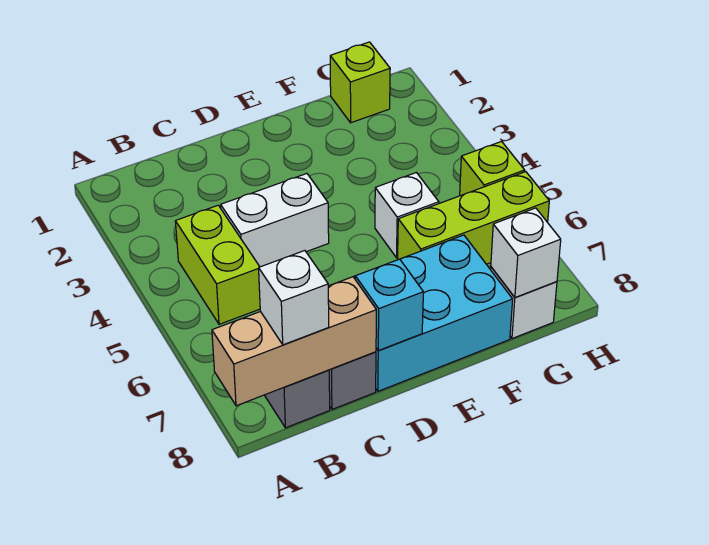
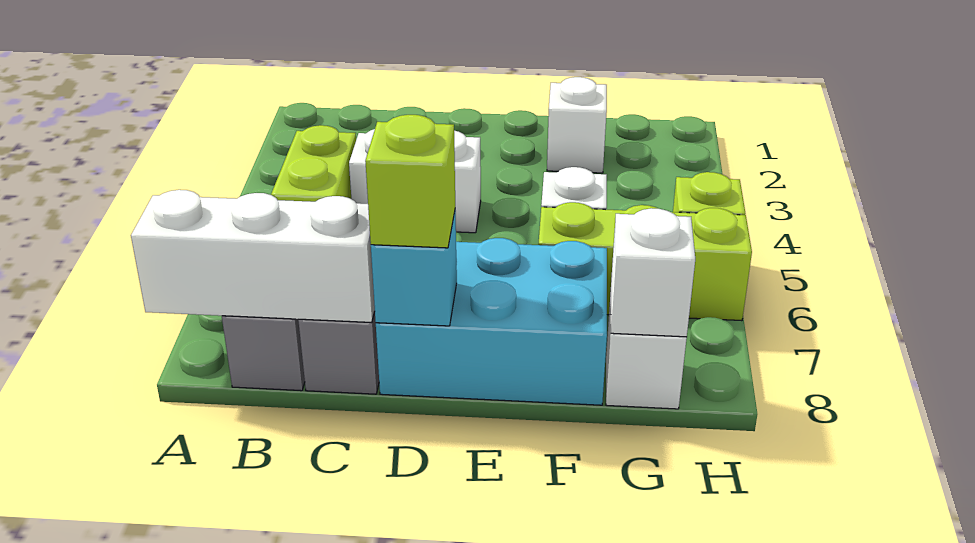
tan brick A8:C8 level 2 -> white brick A8:C8 level 2
white brick B8 level 3 -> white brick F2 level 1
lime brick G1 level 1 -> lime brick D8 level 3

